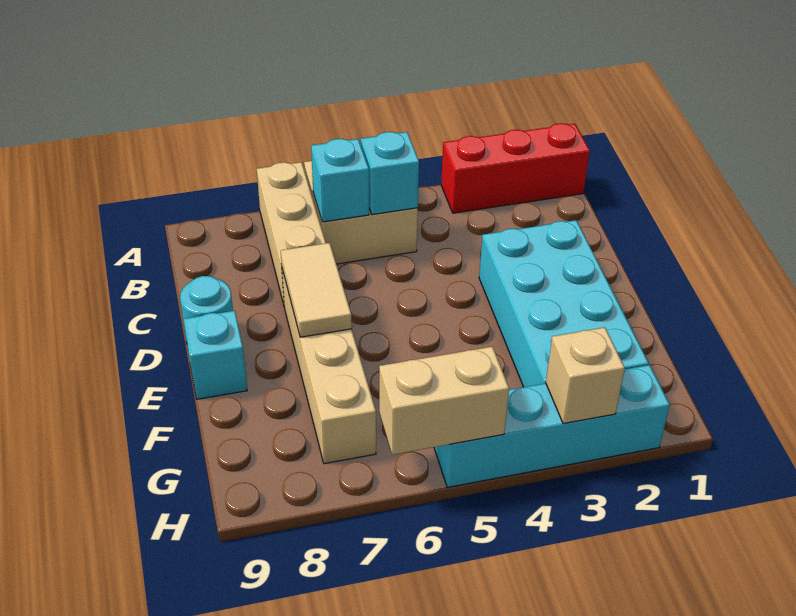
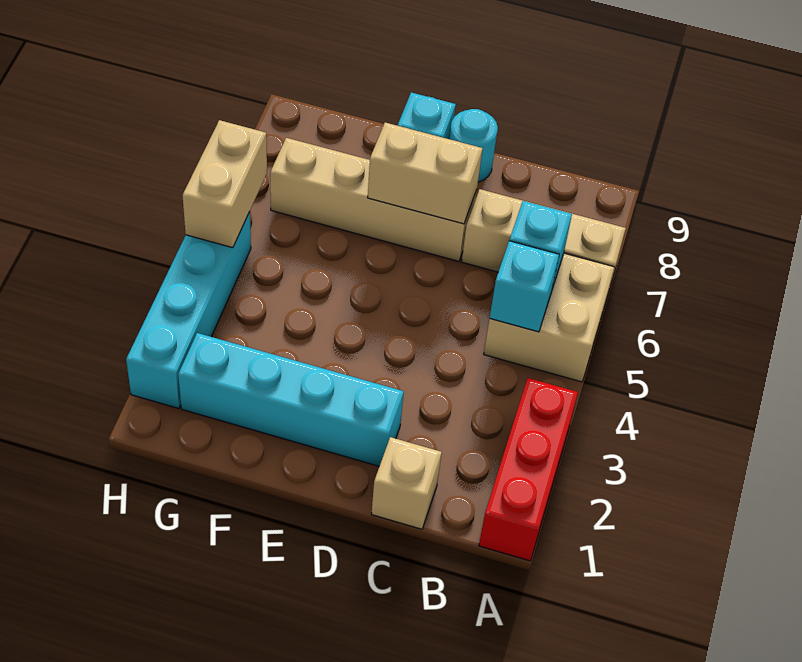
cyan brick D2:G3 level 1 -> cyan brick D2:G2 level 1
tan tile D7:E7 level 2 -> tan brick D7:E7 level 2
tan brick H3 level 2 -> tan brick C1 level 1

